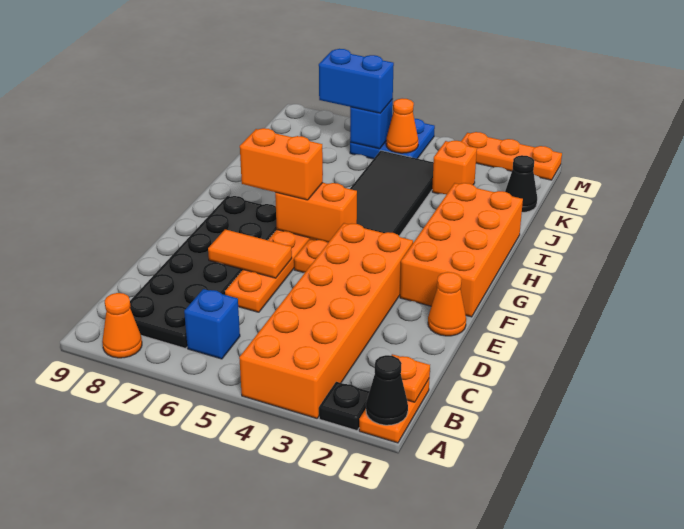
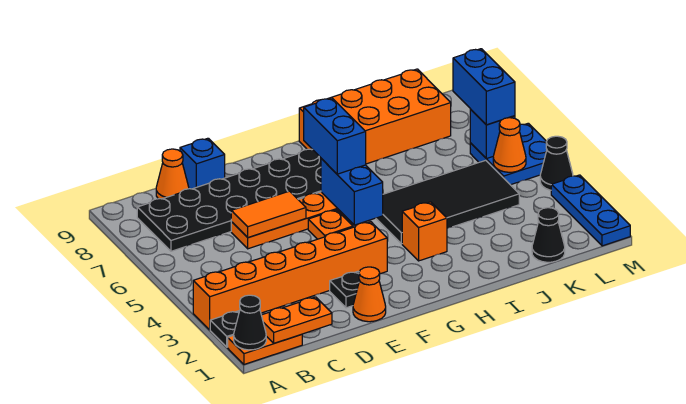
orange brick A3:F4 level 1 -> orange brick A3:F3 level 1
orange cone A8 level 1 -> orange cone C9 level 1
orange plate B1 level 2 -> orange plate B1:C1 level 2
blue brick B6 level 1 -> blue brick D9 level 1
none -> black plate E2 level 1
orange tile E6:E7 level 2 -> orange tile D6:E6 level 2
orange brick F1:I2 level 1 -> orange brick H8:K9 level 1
orange brick G5:G6 level 2 -> blue brick G5:G6 level 2
orange brick G6:G7 level 3 -> blue brick G6:G7 level 3
orange brick K3 level 1 -> orange brick H3 level 1
orange plate M1:M3 level 1 -> blue plate M1:M3 level 1
none -> black cone M4 level 1

